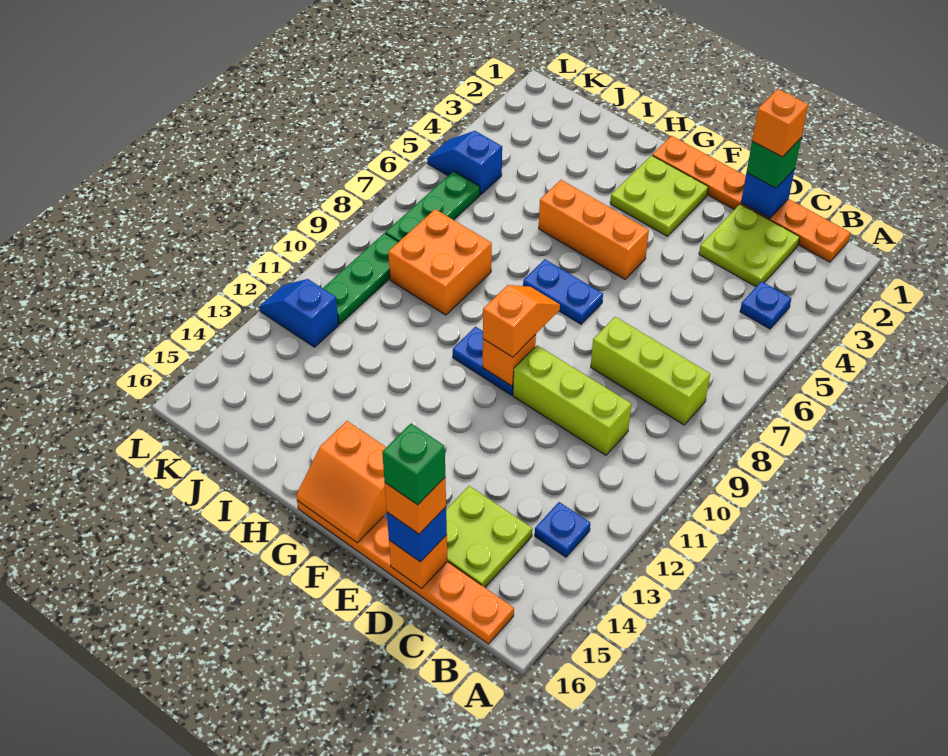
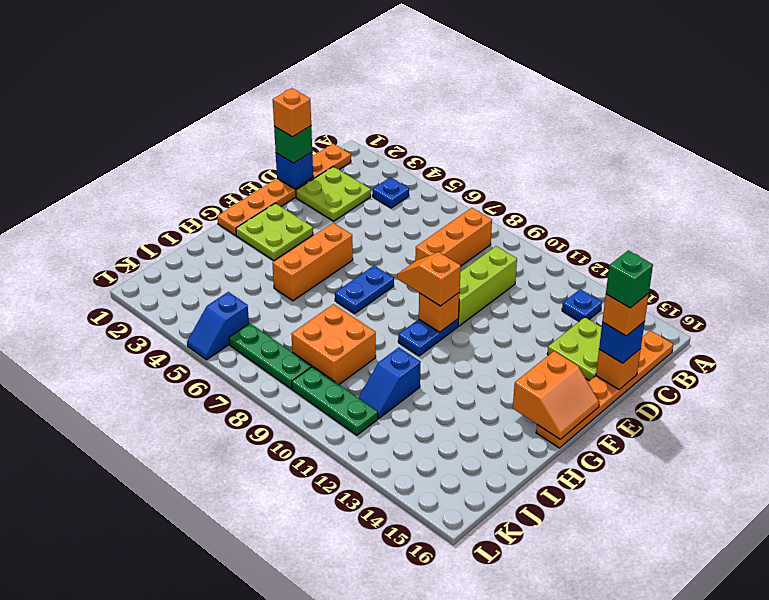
lime brick B8:D8 level 1 -> orange brick B8:D8 level 1
blue slope K12:L12 level 1 top K -> blue slope I11:J11 level 1 top I

